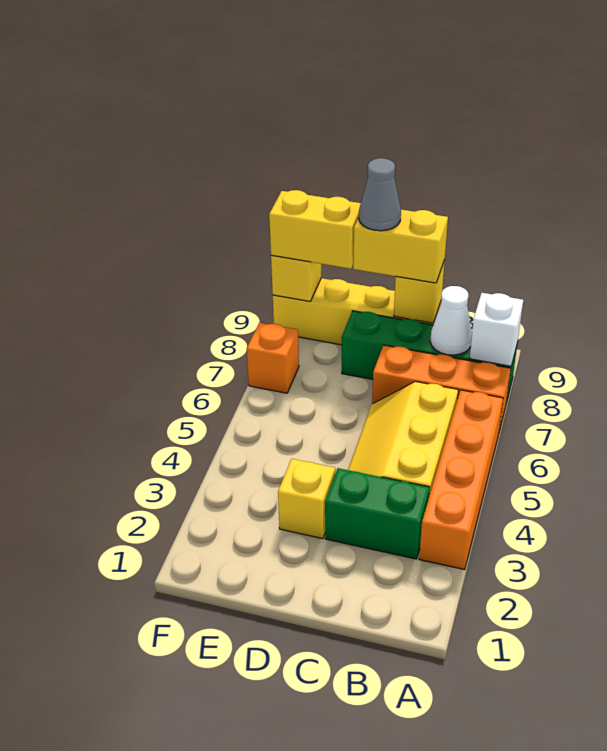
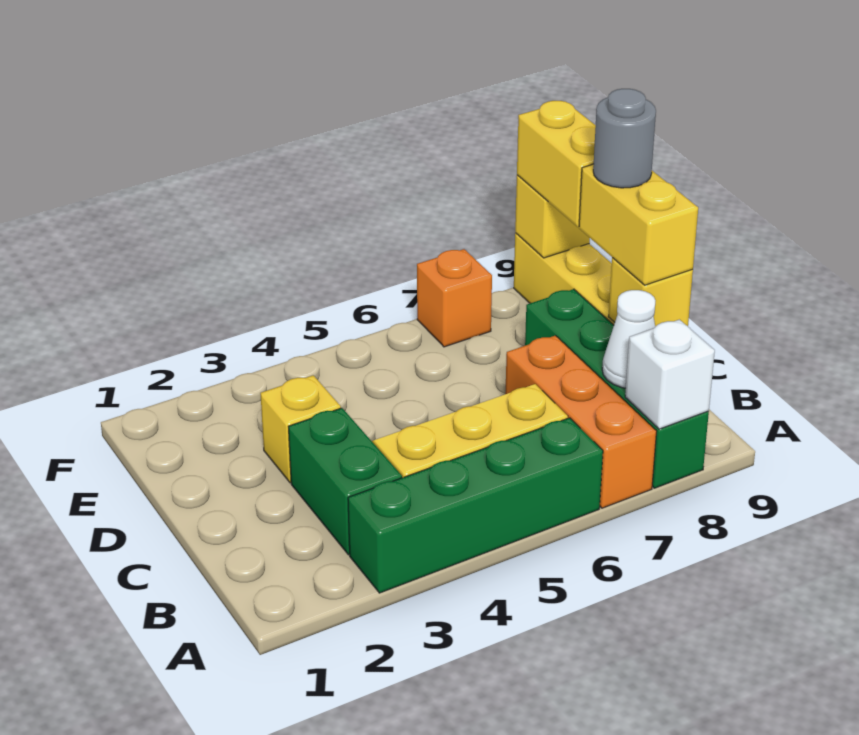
orange brick A3:A6 level 1 -> green brick A3:A6 level 1
grey cone D9 level 4 -> grey round brick D9 level 4

